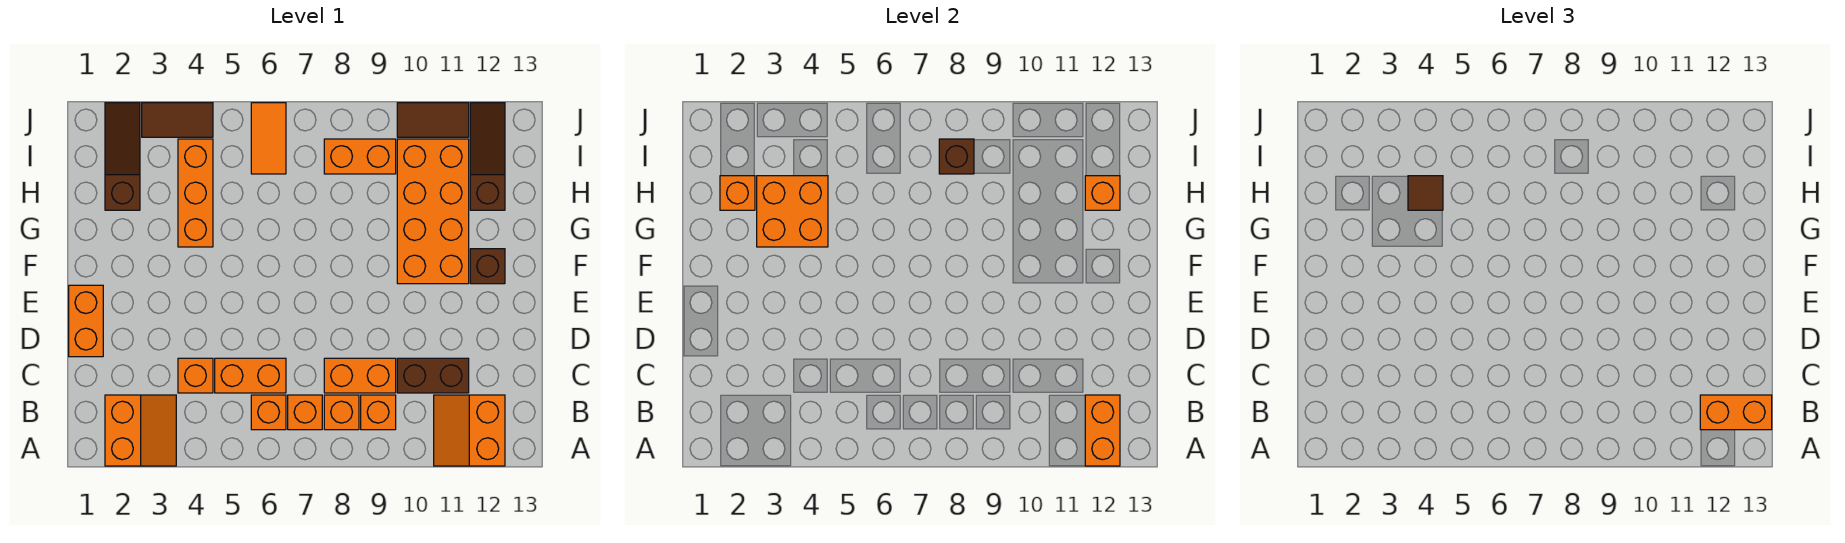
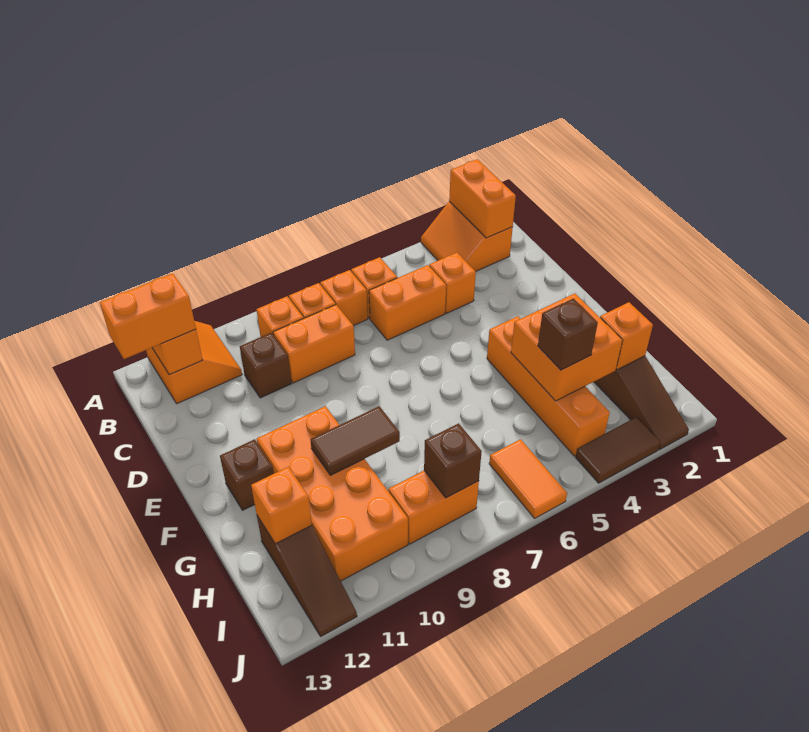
brown brick C10:C11 level 1 -> brown brick C10 level 1
orange brick D1:E1 level 1 -> orange brick A2:B2 level 2
orange brick G4:I4 level 1 -> orange brick F4:I4 level 1
brown tile H4 level 3 -> brown brick H4 level 3
brown tile J10:J11 level 1 -> brown tile G9:G10 level 2

